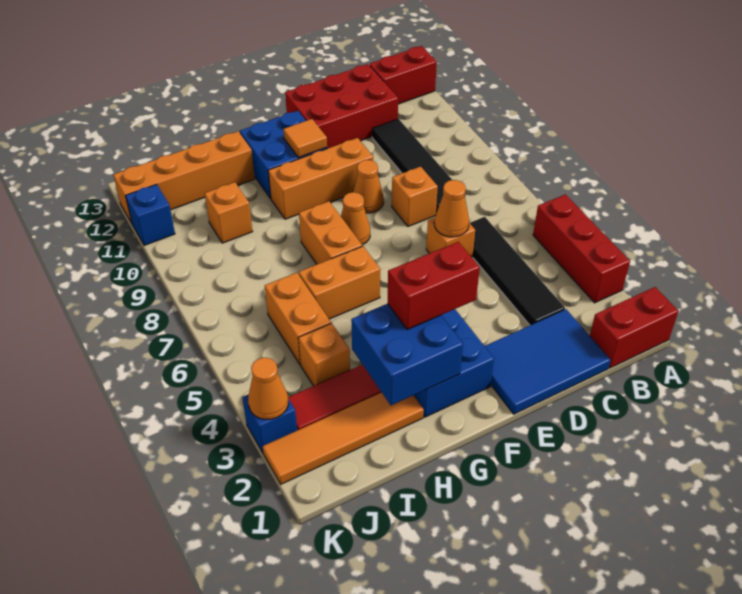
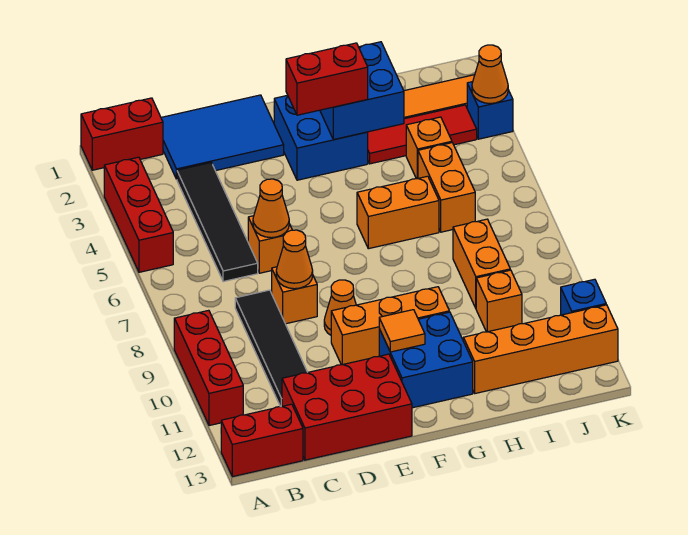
none -> red brick A9:A11 level 1
orange cone F8 level 1 -> orange cone D8 level 2
orange brick G7:G8 level 1 -> orange brick I8:I9 level 1

